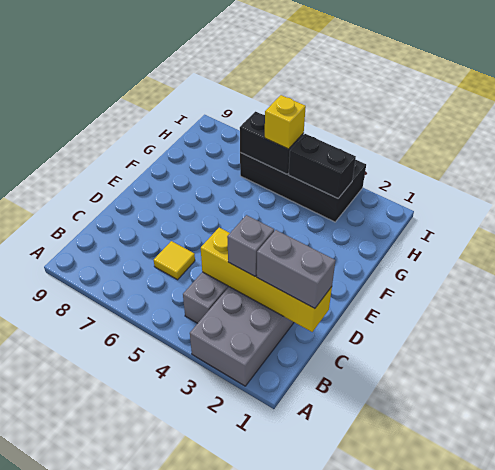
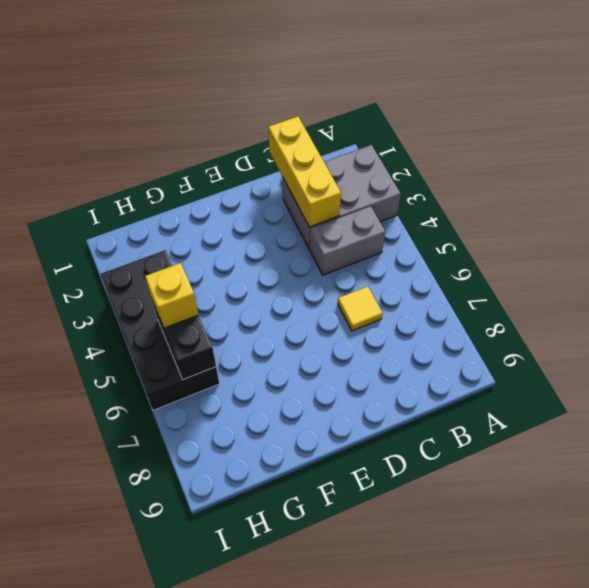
yellow brick C1:C4 level 2 -> yellow brick C1:C3 level 2
grey brick C1:C2 level 3 -> none
grey brick C3 level 3 -> none
black brick H3:H4 level 2 -> none

